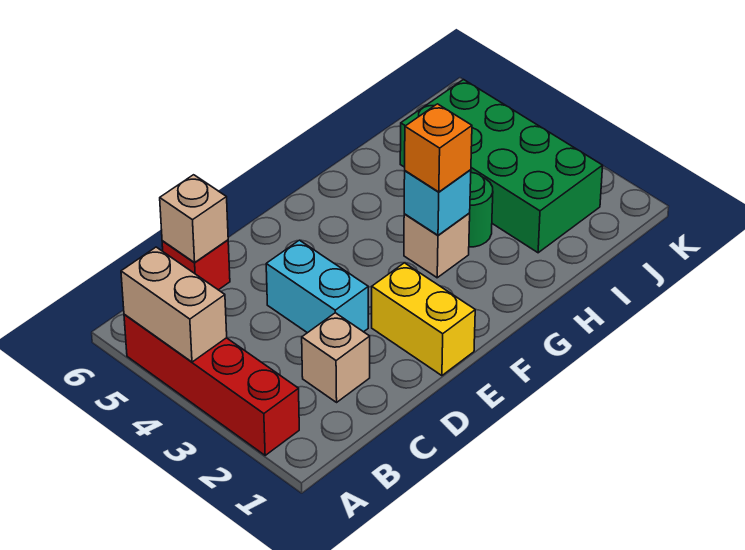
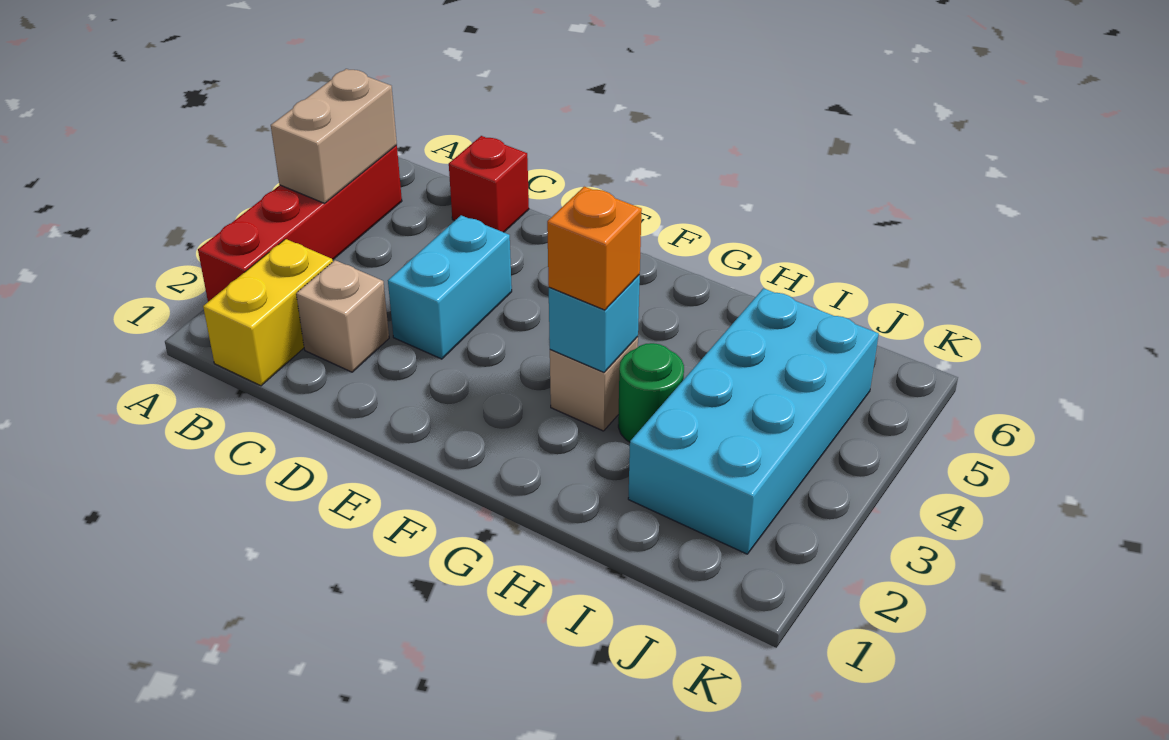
tan brick C6 level 2 -> none
yellow brick E1:E2 level 1 -> yellow brick B1:B2 level 1
green brick I2:J5 level 1 -> cyan brick I2:J5 level 1

